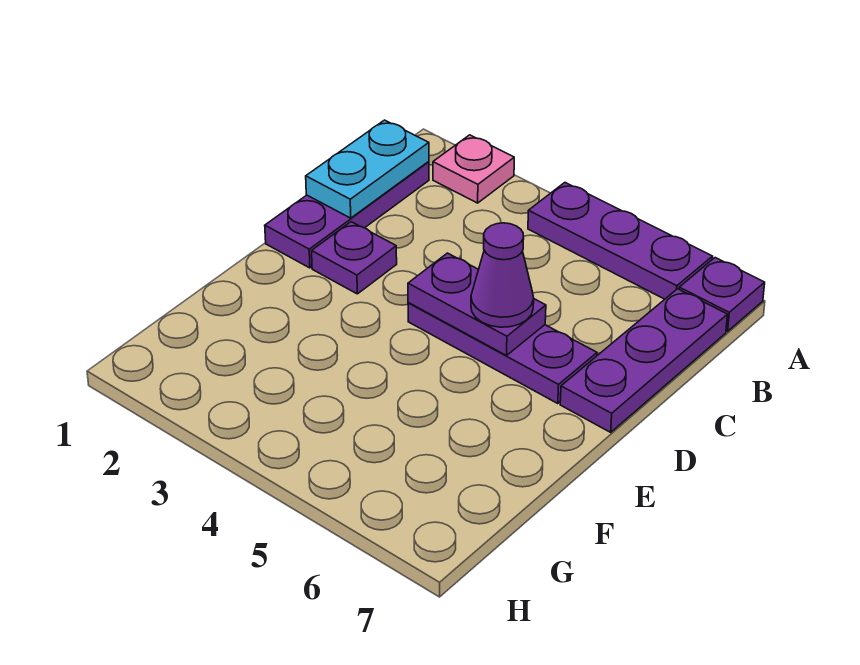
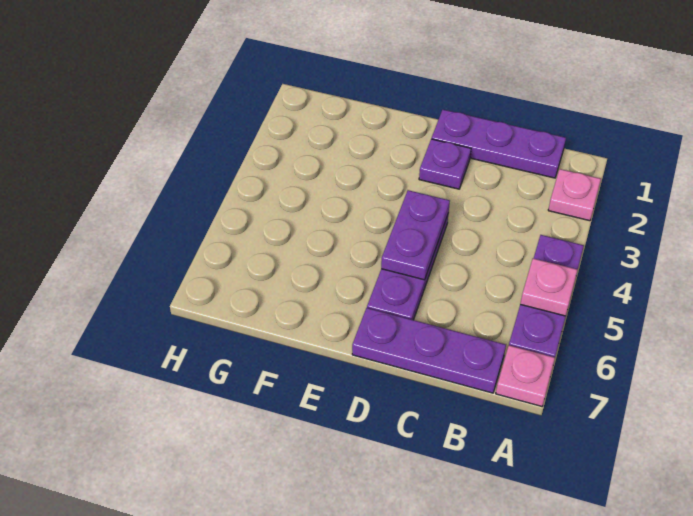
none -> pink plate A5 level 2
purple plate A7 level 1 -> pink plate A7 level 1
cyan plate B1:C1 level 2 -> none
purple cone D5 level 3 -> none

